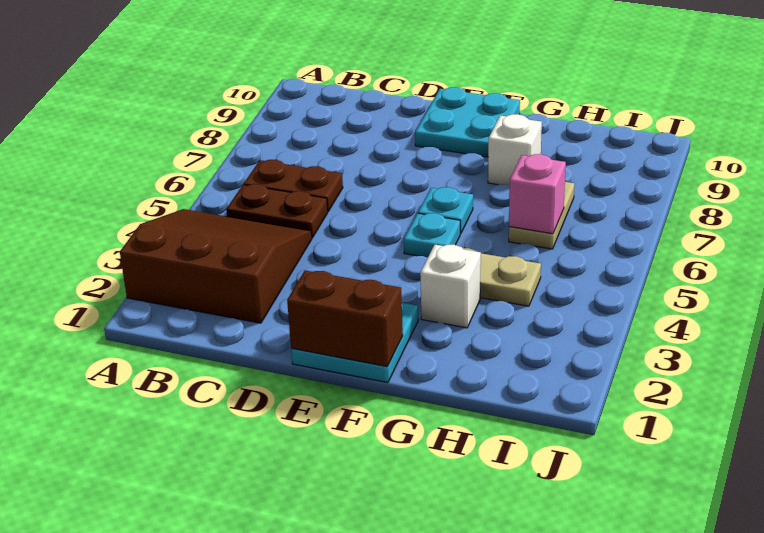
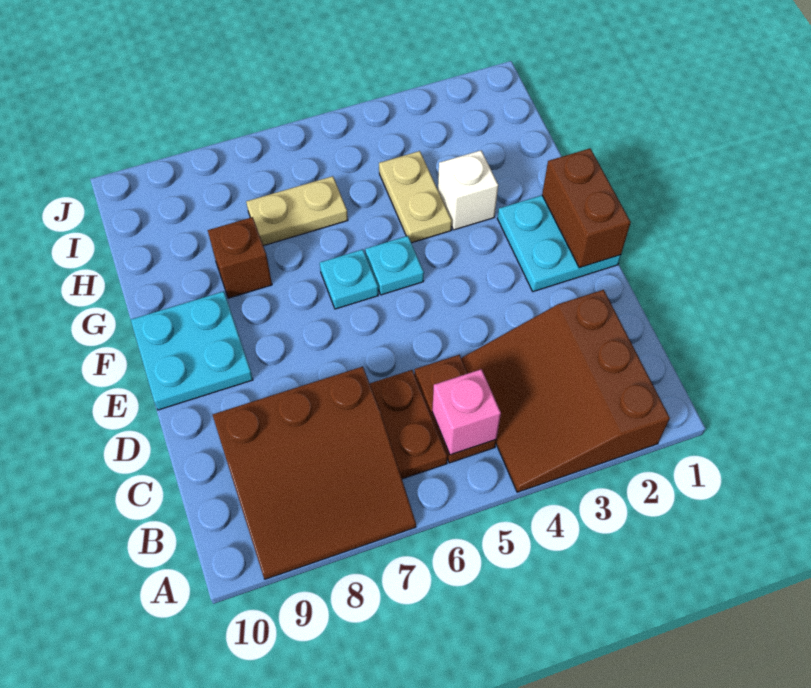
none -> brown slope A7:C9 level 1 top C
white brick G8 level 1 -> brown brick G8 level 1
pink brick H6 level 2 -> pink brick B5 level 2

